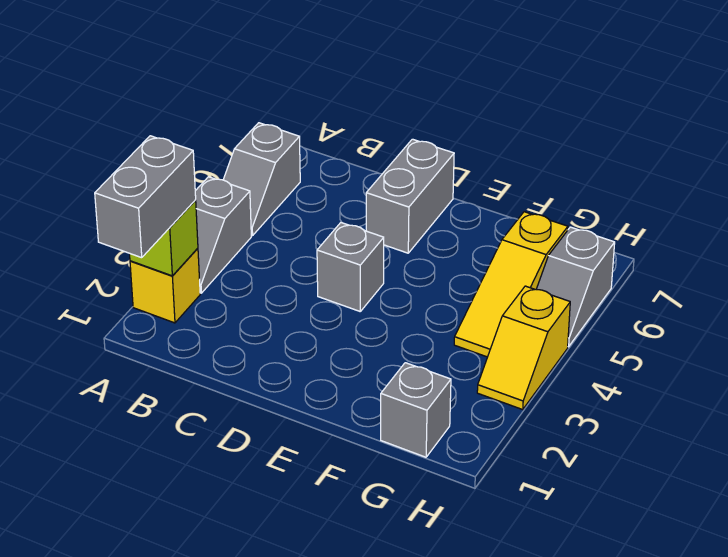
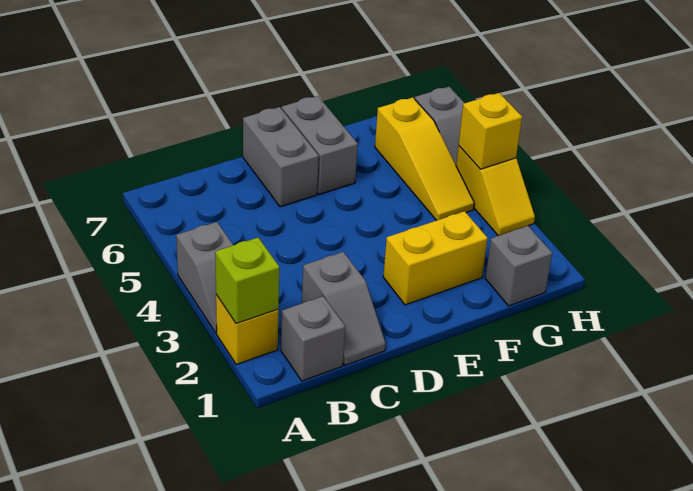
grey brick A1:A2 level 3 -> grey brick E6:E7 level 1
grey slope A5:A6 level 1 top 6 -> grey slope C1:C2 level 1 top 2
grey brick D4 level 1 -> grey brick B1 level 1
none -> yellow brick E2:F2 level 1
none -> yellow brick H4 level 2

